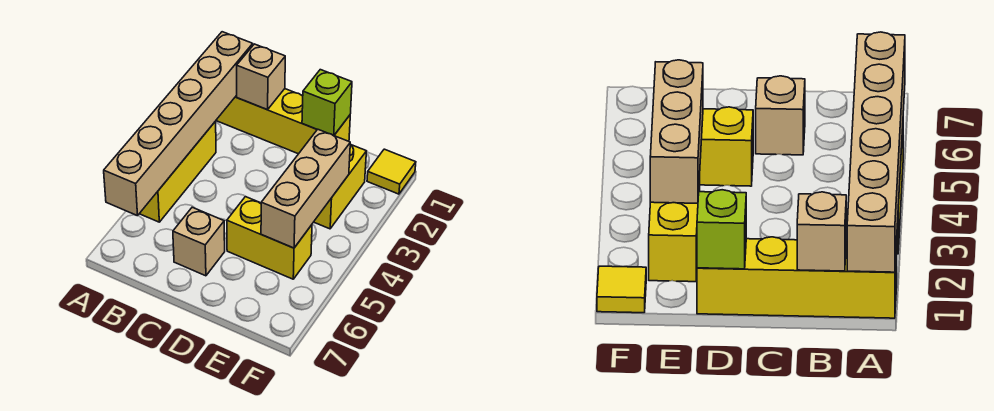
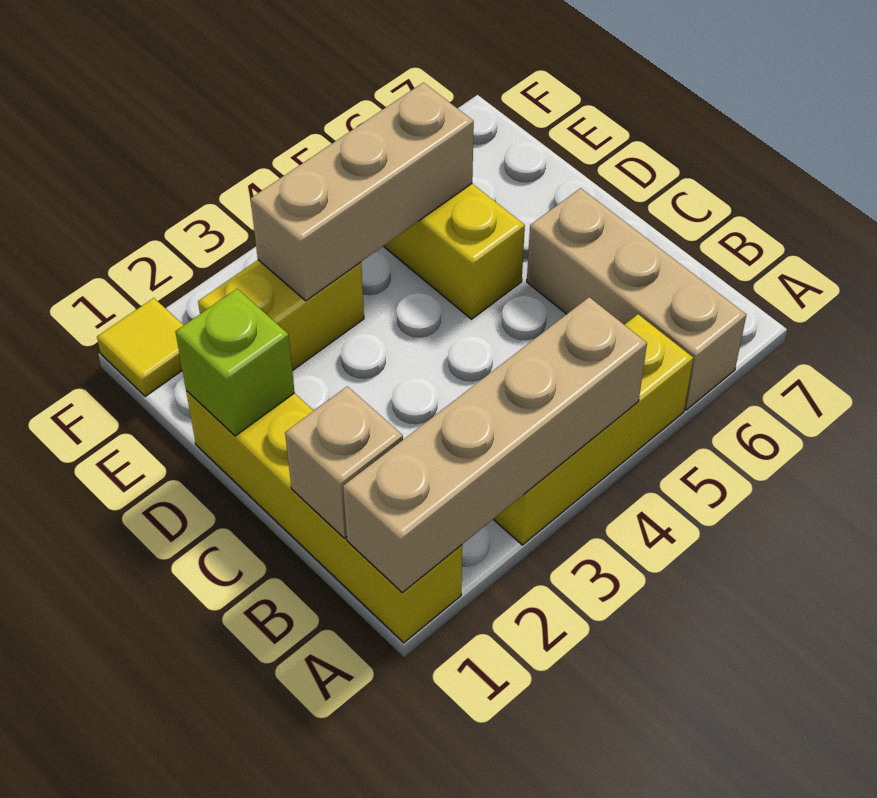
tan brick A1:A6 level 2 -> tan brick A1:A4 level 2
tan brick C6 level 1 -> tan brick A6:C6 level 1

